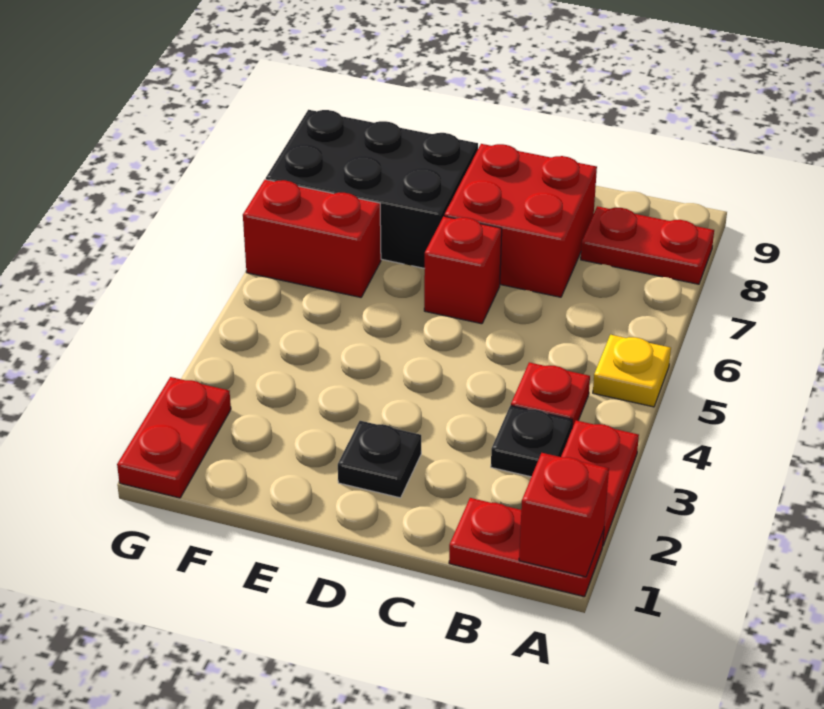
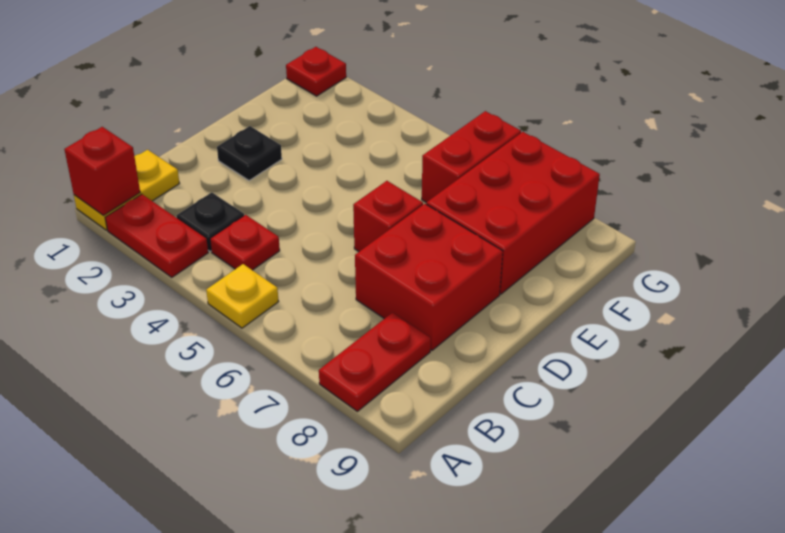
red plate A1:B1 level 1 -> yellow plate A1:B1 level 1
black brick E7:G8 level 1 -> red brick E7:G8 level 1
red plate G1:G2 level 1 -> red plate G1 level 1

